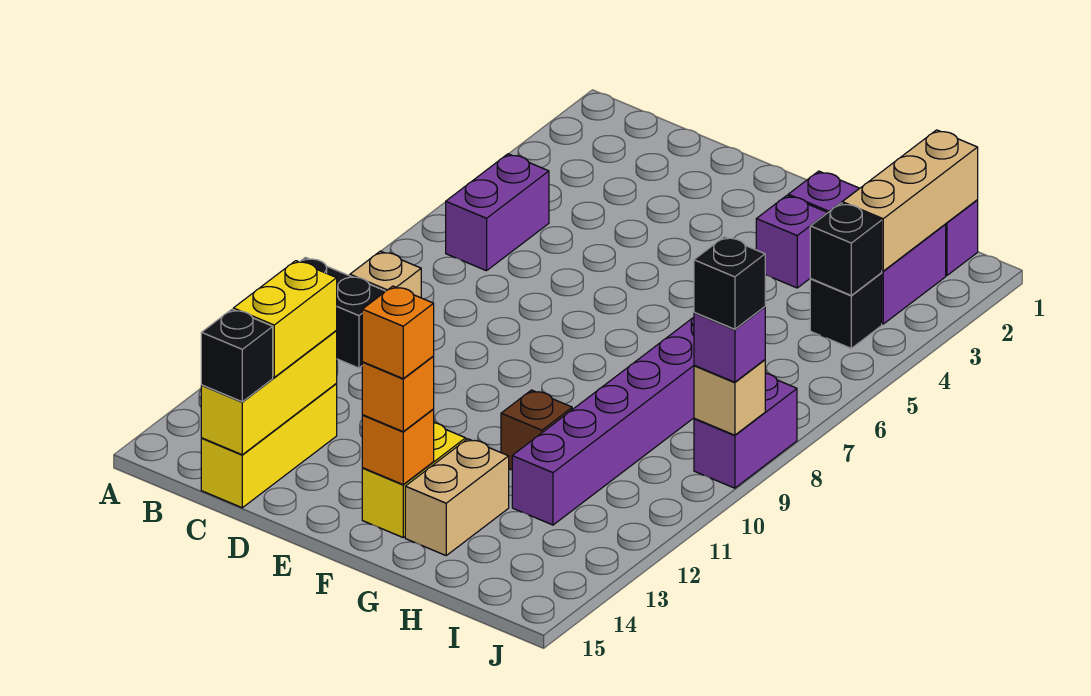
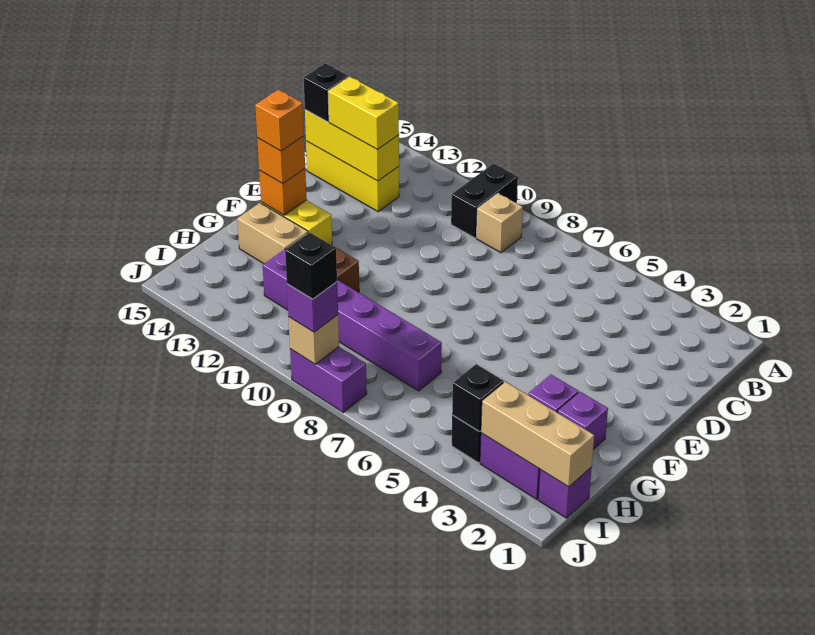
purple brick B5:B6 level 1 -> none

